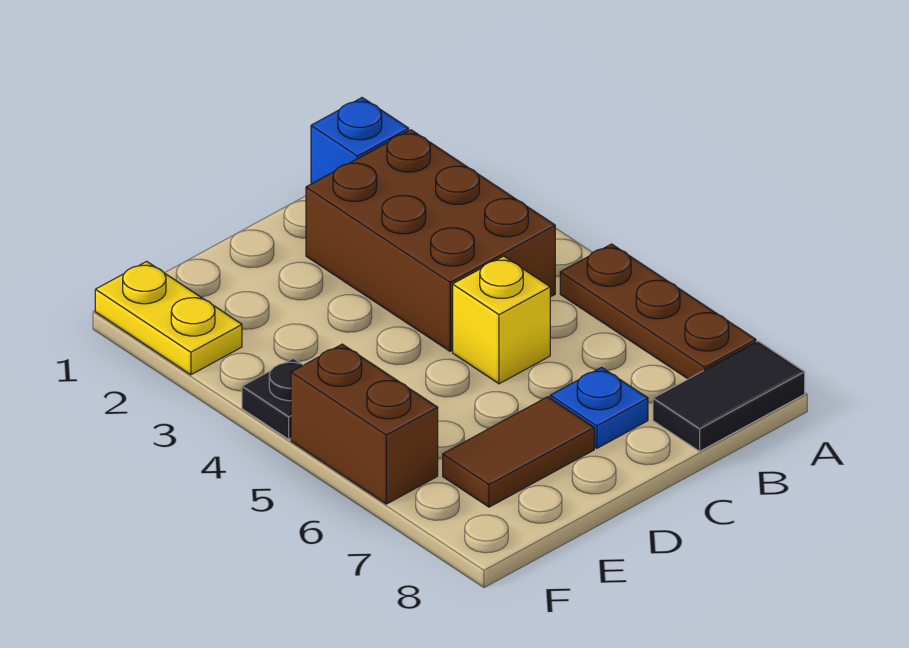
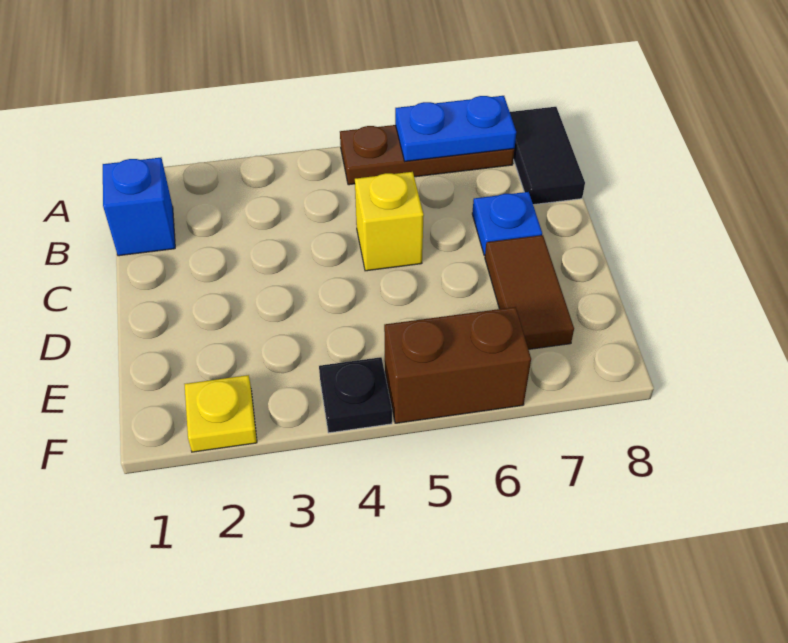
none -> blue plate A6:A7 level 2
brown brick B2:C4 level 1 -> none
yellow plate F1:F2 level 1 -> yellow plate F2 level 1

